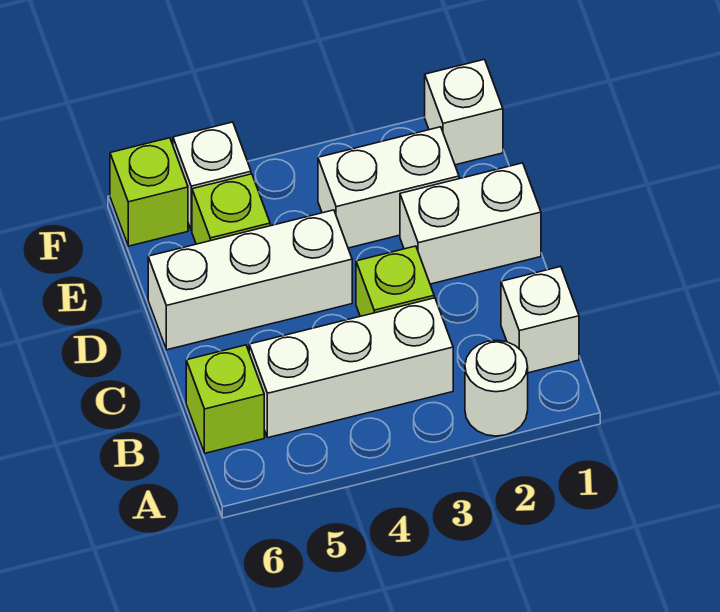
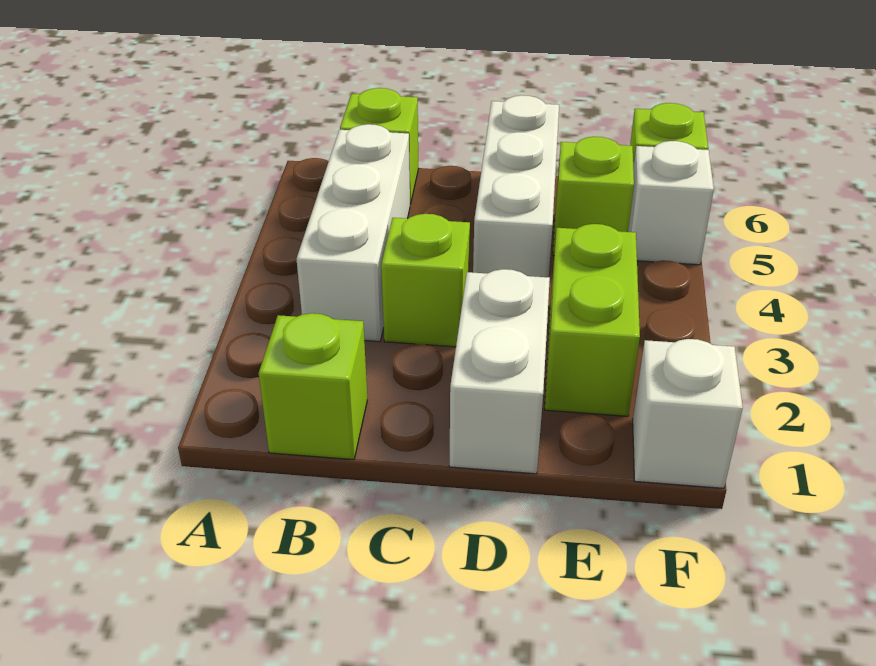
white round brick A2 level 1 -> none
white brick B1 level 1 -> lime brick B1 level 1
white brick E2:E3 level 1 -> lime brick E2:E3 level 1

